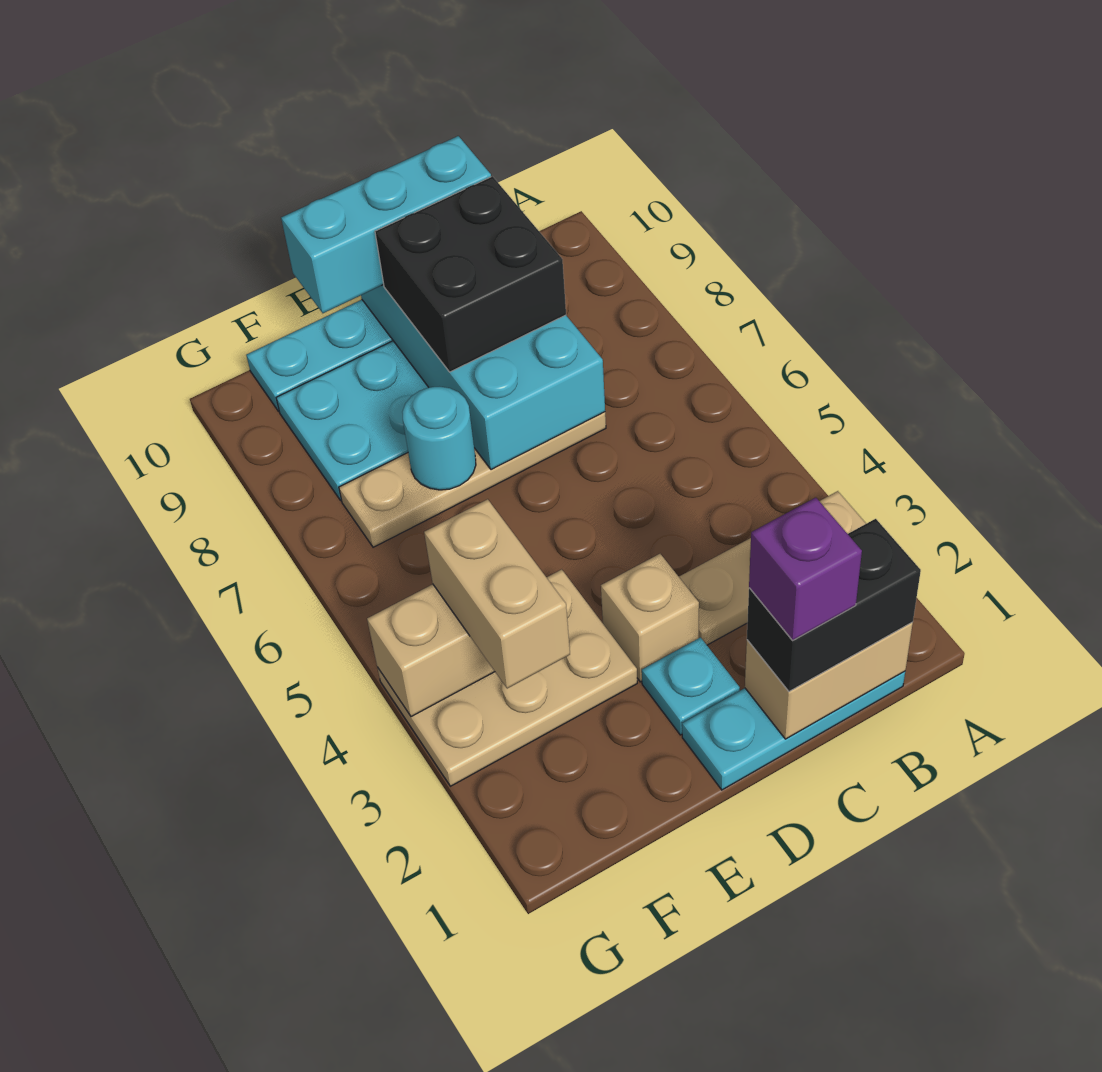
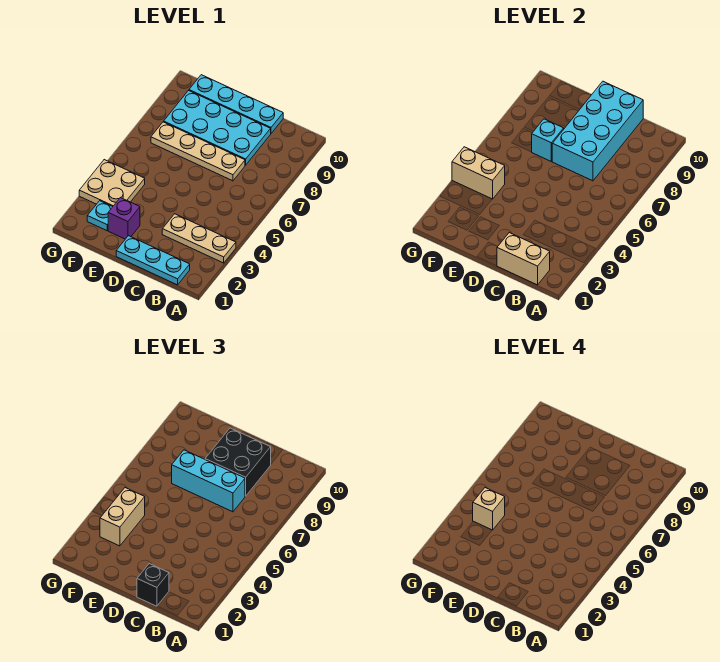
black brick B1:C1 level 3 -> black brick C1 level 3
purple brick C1 level 4 -> purple brick E2 level 1
cyan brick C10:E10 level 3 -> cyan brick C7:E7 level 3
cyan plate D2 level 1 -> cyan plate F2 level 1
tan brick D3 level 1 -> tan brick F4 level 4
tan plate E3:G4 level 1 -> tan plate F3:G4 level 1
cyan round brick E7 level 2 -> cyan brick E7 level 2

